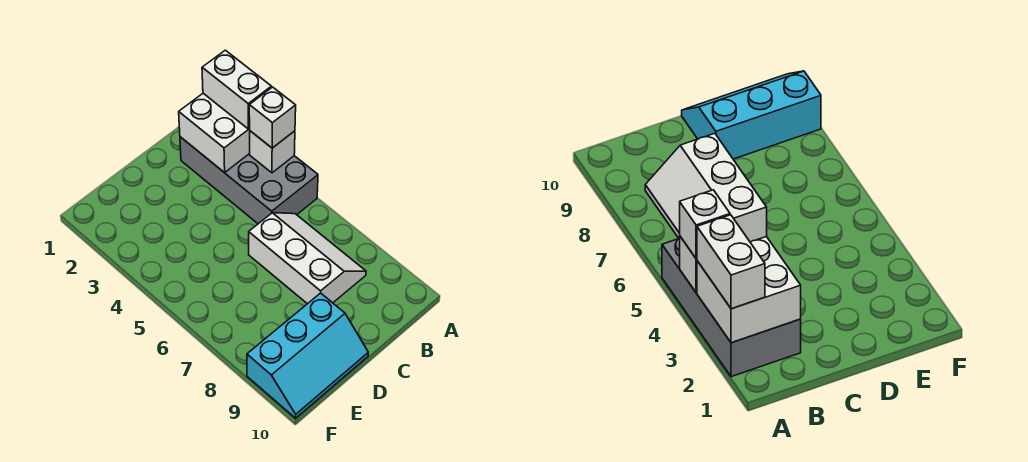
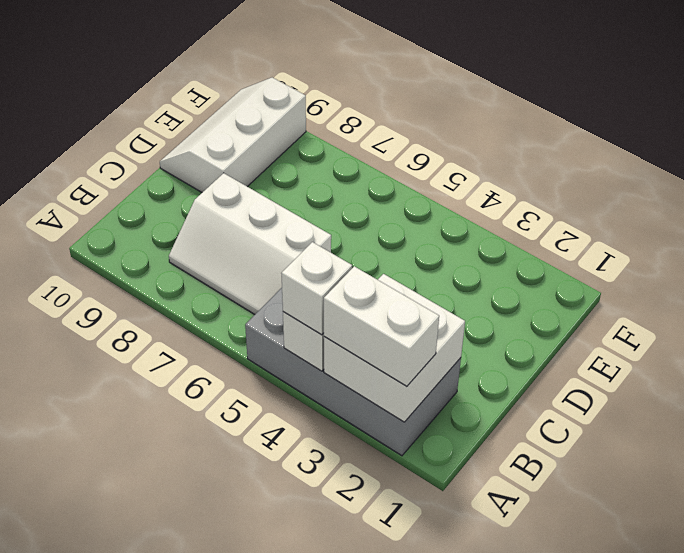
cyan slope D9:F10 level 1 top 9 -> white slope D9:F10 level 1 top 9

